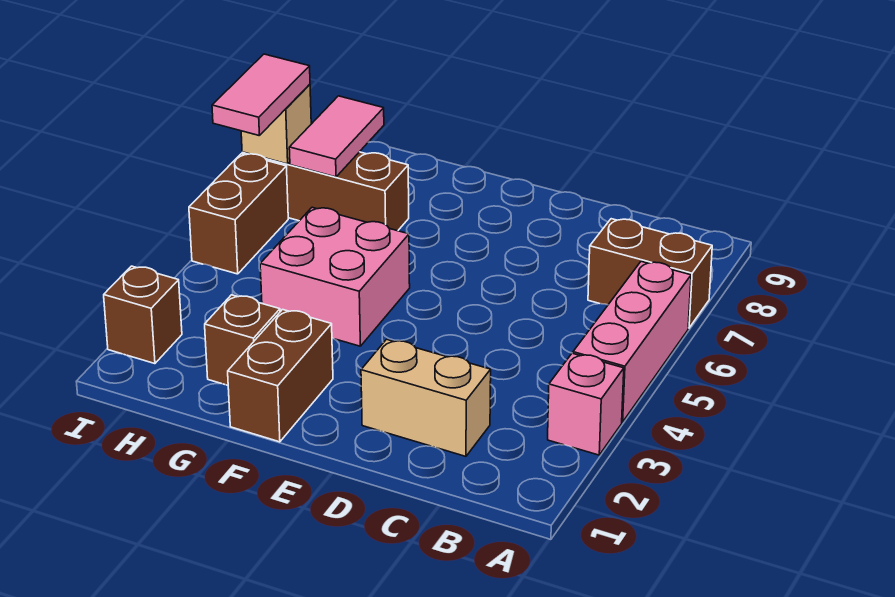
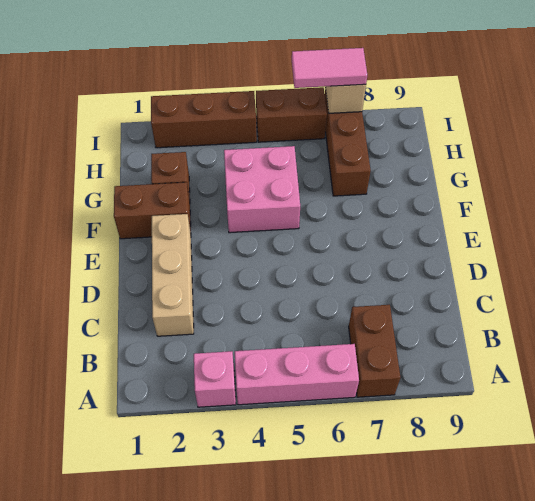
tan brick C2:D2 level 1 -> tan brick C2:E2 level 1
pink tile H7:H8 level 2 -> none
brown brick I2 level 1 -> brown brick I2:I4 level 1

